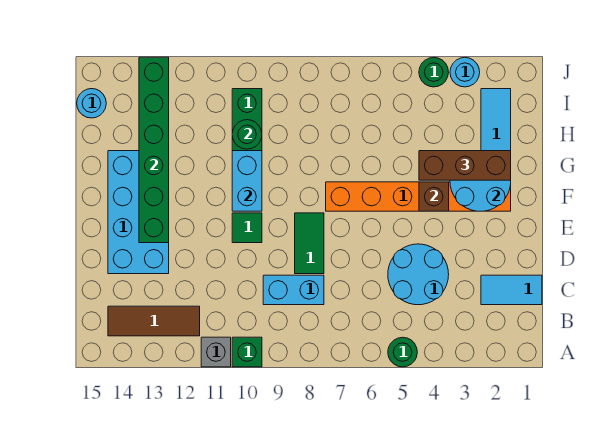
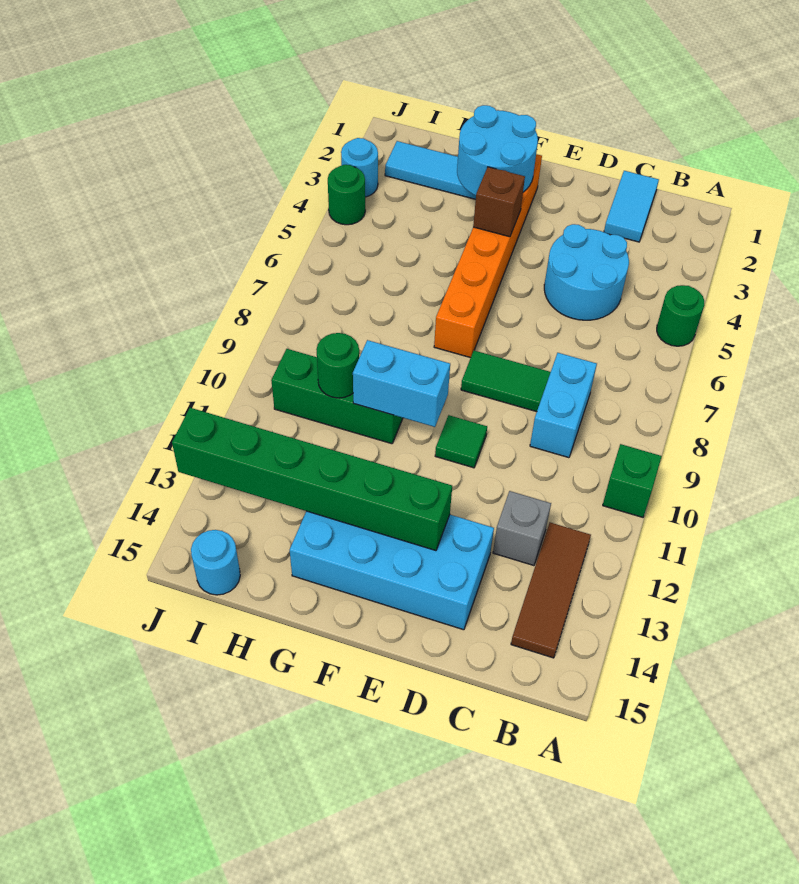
grey brick A11 level 1 -> grey brick C12 level 1
brown brick G2:G4 level 3 -> none

